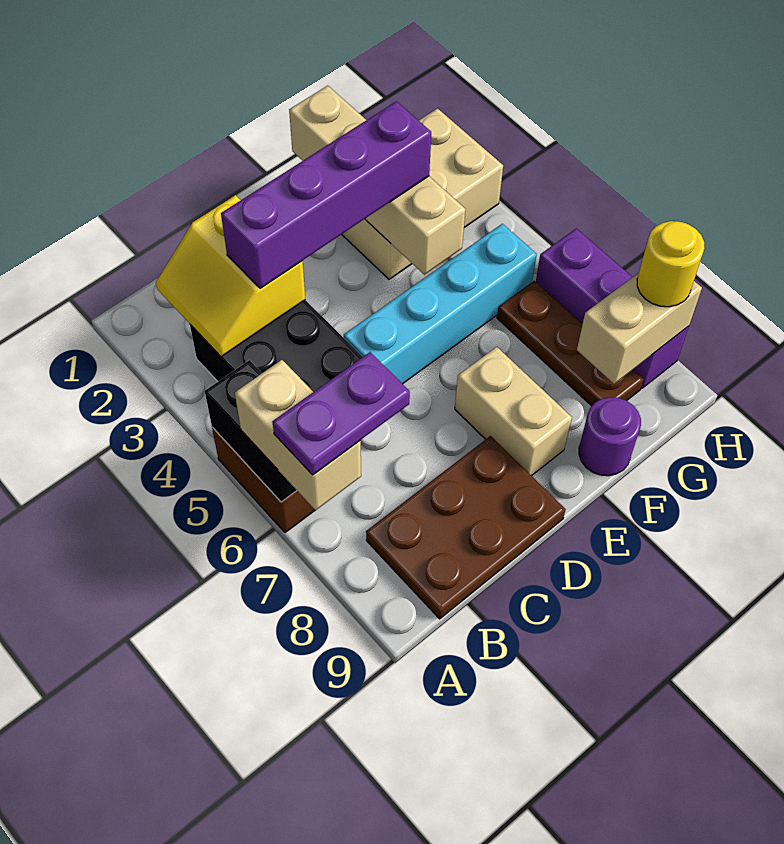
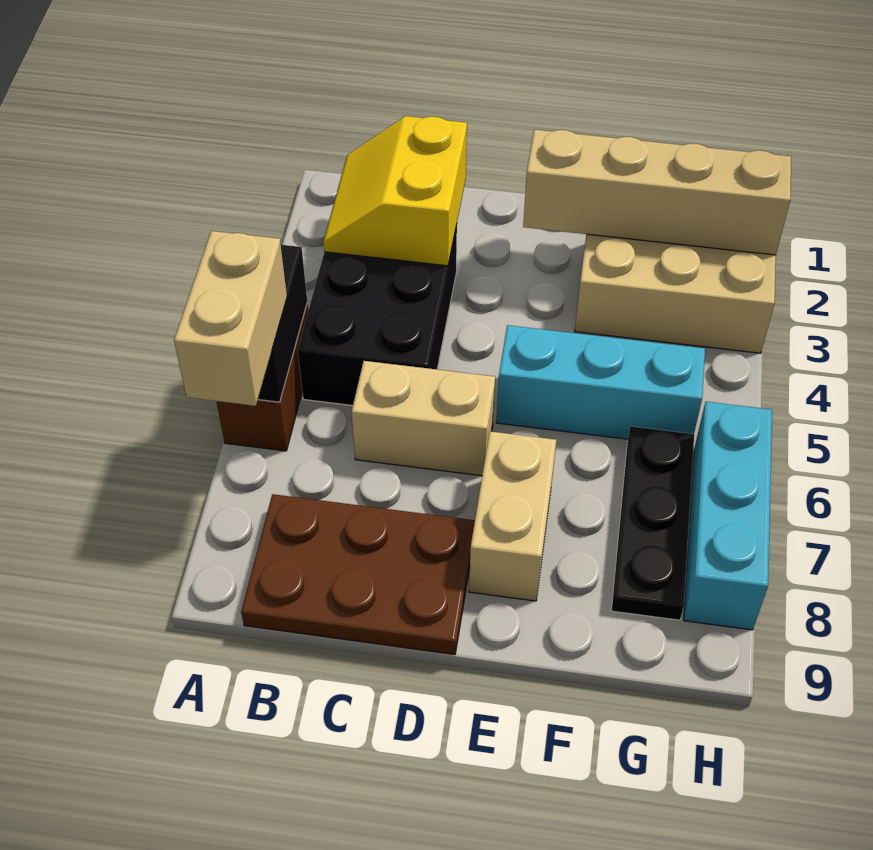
purple plate A7:B7 level 4 -> none
purple brick C3:F3 level 3 -> none
cyan brick D5:G5 level 1 -> cyan brick E5:G5 level 1
tan brick F1:F4 level 2 -> tan brick E2:H2 level 2
purple round brick F9 level 1 -> none
brown plate G6:G8 level 1 -> black plate G6:G8 level 1
tan brick G8:H8 level 2 -> tan brick C6:D6 level 1
purple brick H6:H8 level 1 -> cyan brick H6:H8 level 1
yellow round brick H8 level 3 -> none

